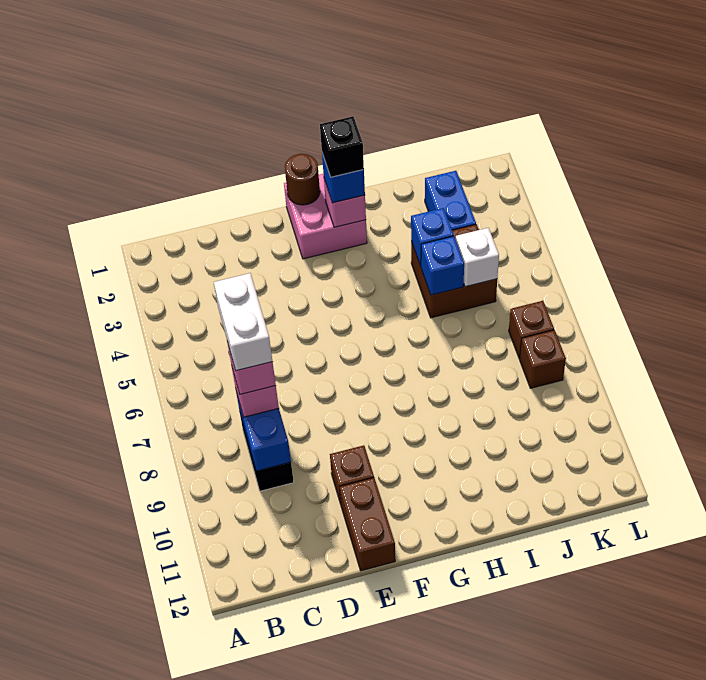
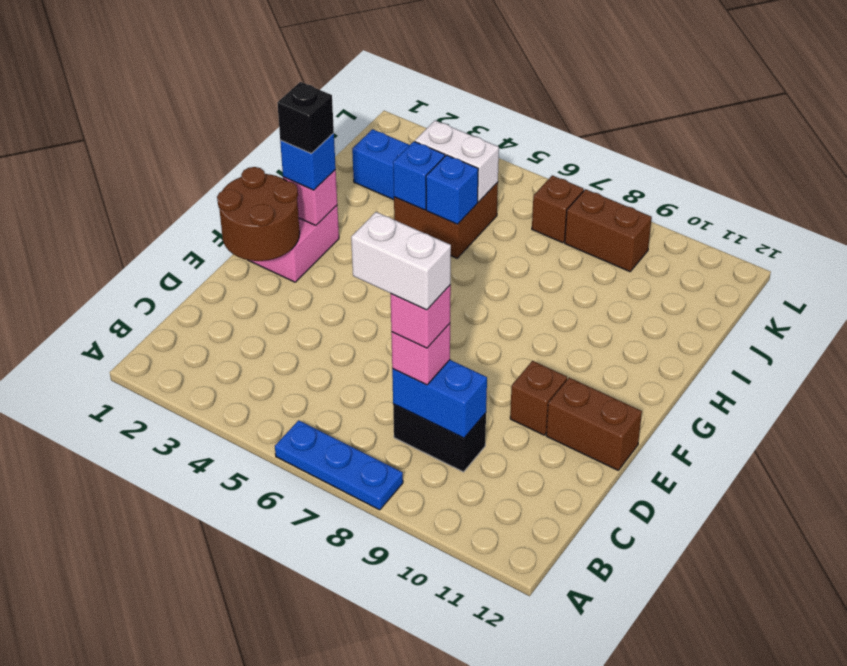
none -> blue plate A6:A8 level 1
brown round brick F1 level 2 -> brown round brick E1:F2 level 2
white brick J5 level 2 -> white brick J4:J5 level 2
brown brick K8 level 1 -> brown brick K8:K9 level 1

